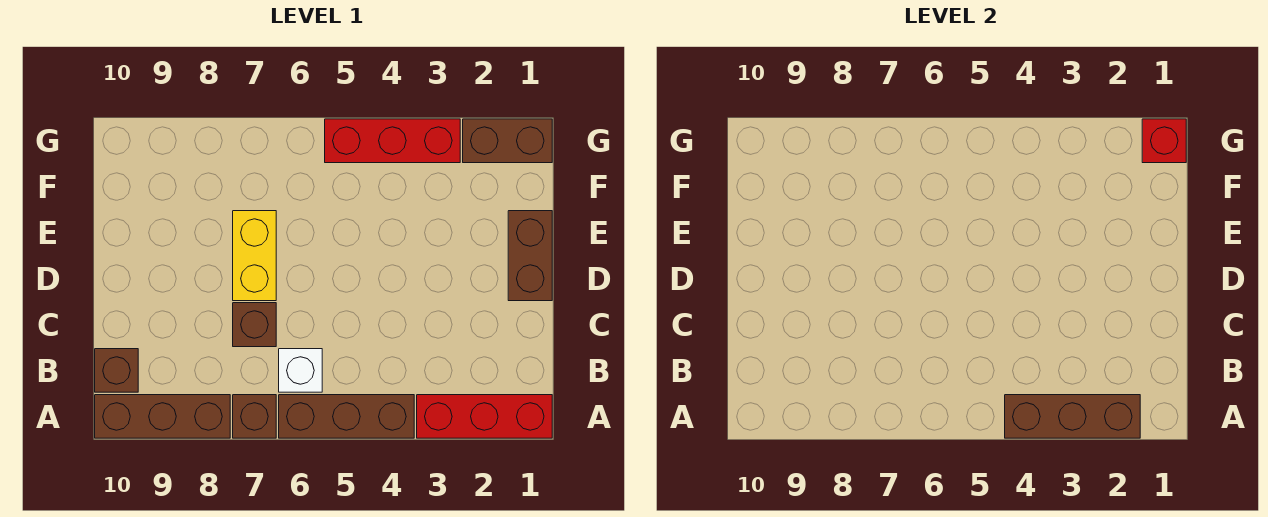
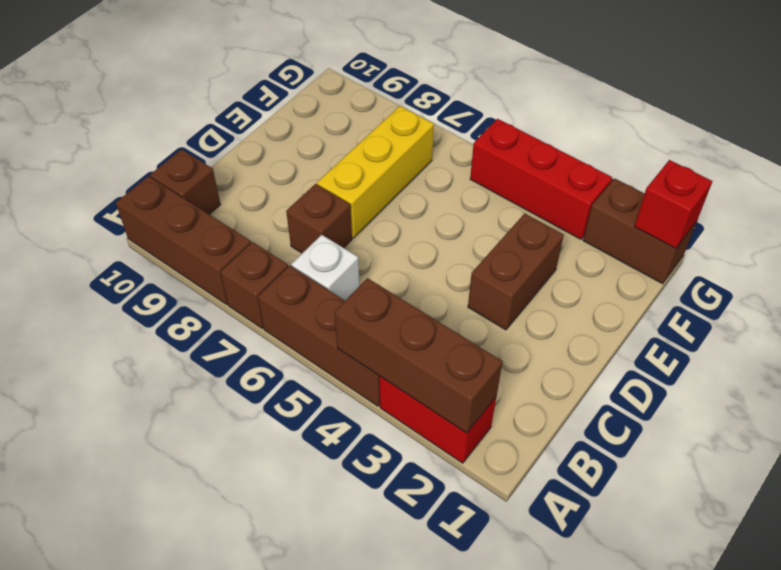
red brick A1:A3 level 1 -> red brick A2:A3 level 1
brown brick D1:E1 level 1 -> brown brick D3:E3 level 1
yellow brick D7:E7 level 1 -> yellow brick D7:F7 level 1

